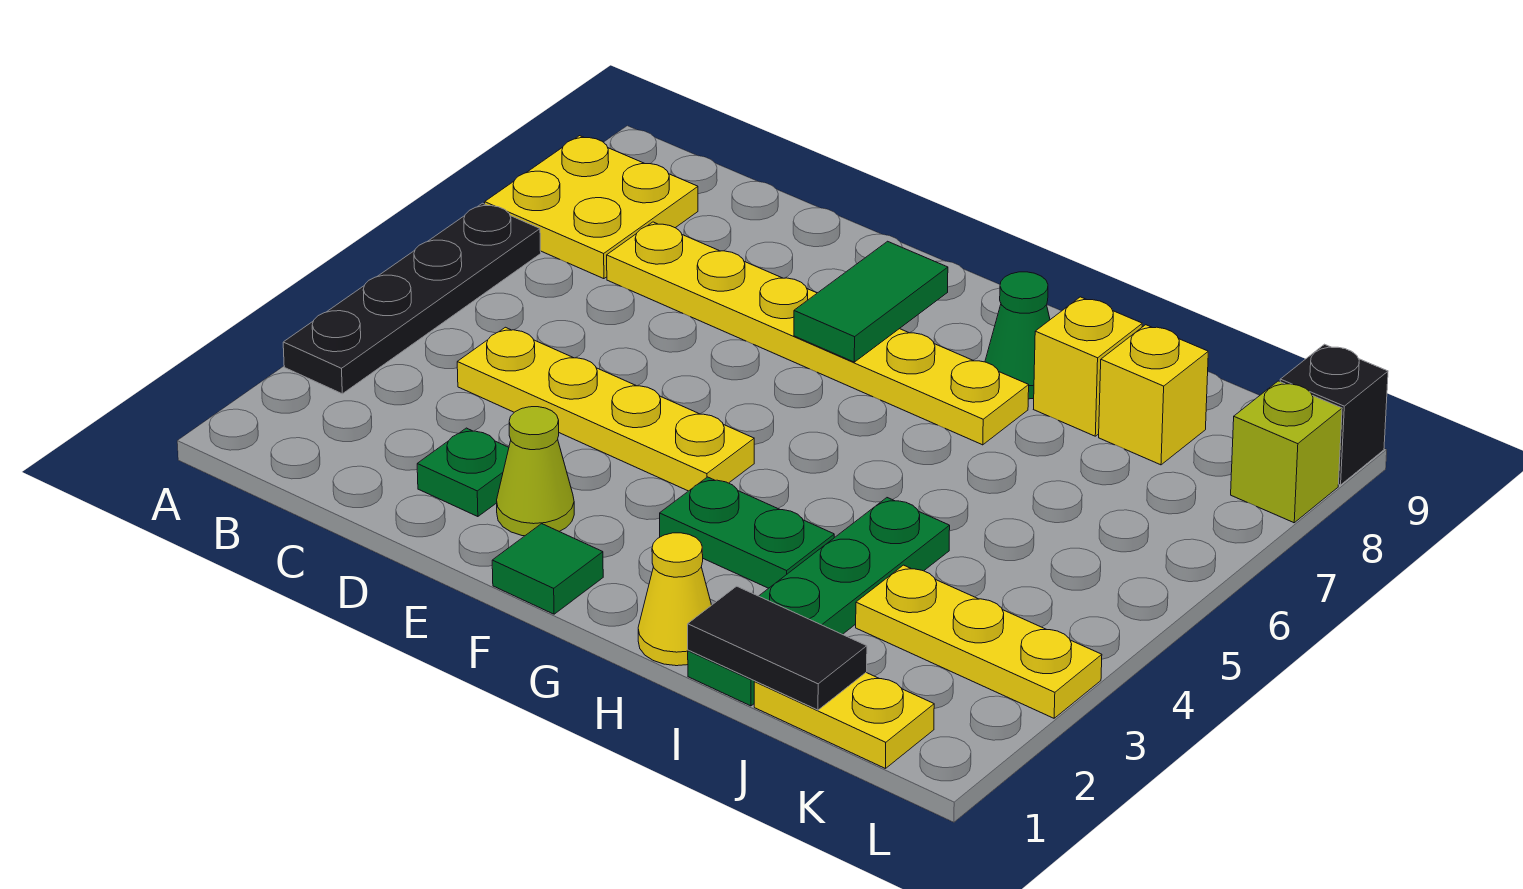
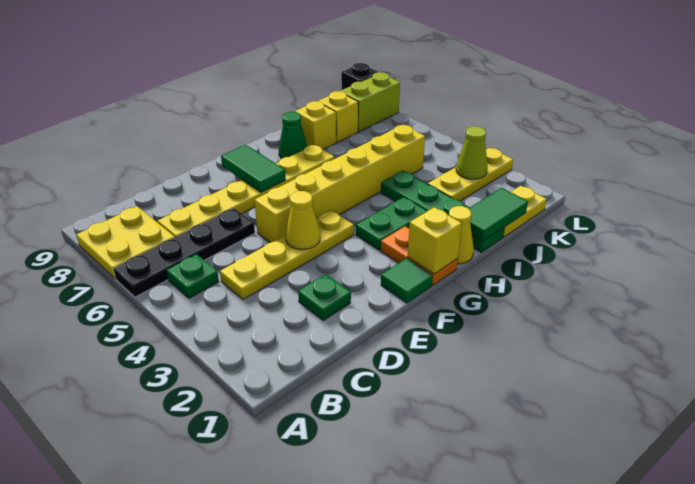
black plate A3:A6 level 1 -> black plate A6:D6 level 1
none -> green plate B5 level 1
lime cone E2 level 1 -> lime cone K3 level 2
none -> yellow cone E4 level 2
none -> yellow brick E5:J5 level 1
none -> orange plate G1:G2 level 1
none -> yellow brick G1 level 2
black tile I1:J1 level 2 -> green tile I1:J1 level 2
lime brick L8 level 1 -> lime brick K8:L8 level 1

